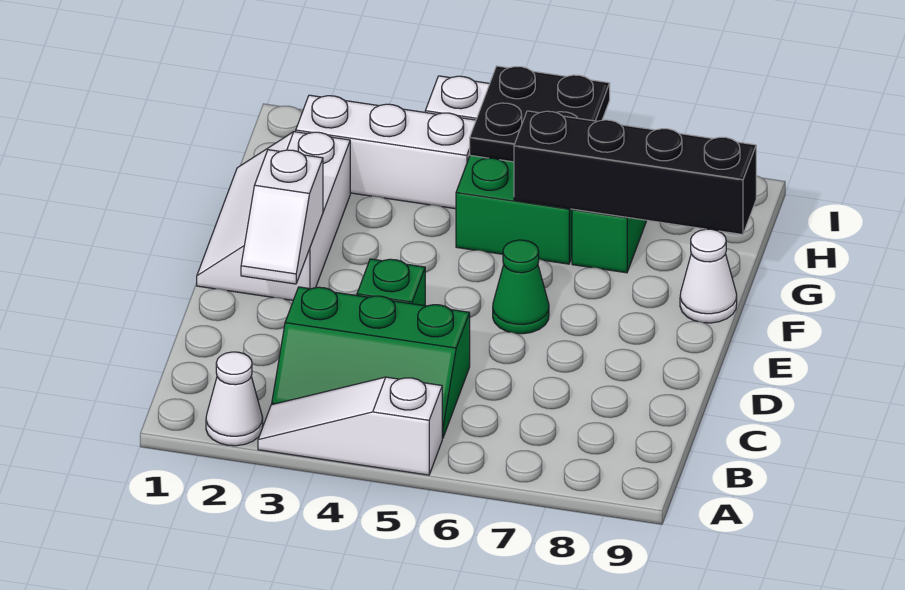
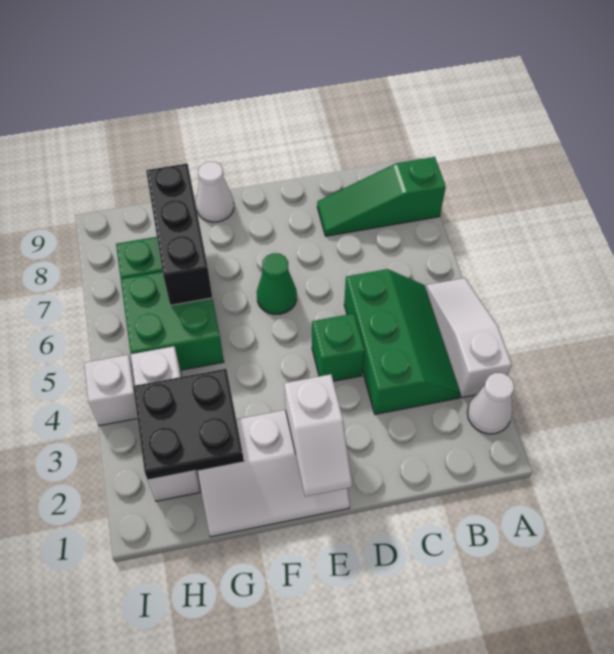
white slope A3:A5 level 1 top 5 -> white slope A3:A5 level 1 top 3
none -> green slope A8:C8 level 1 top A
white slope D2:E2 level 2 top E -> white slope E1:E2 level 2 top 2
black brick G6:G9 level 2 -> black brick G6:G8 level 2
black plate H5:I6 level 2 -> black plate G2:H3 level 2

